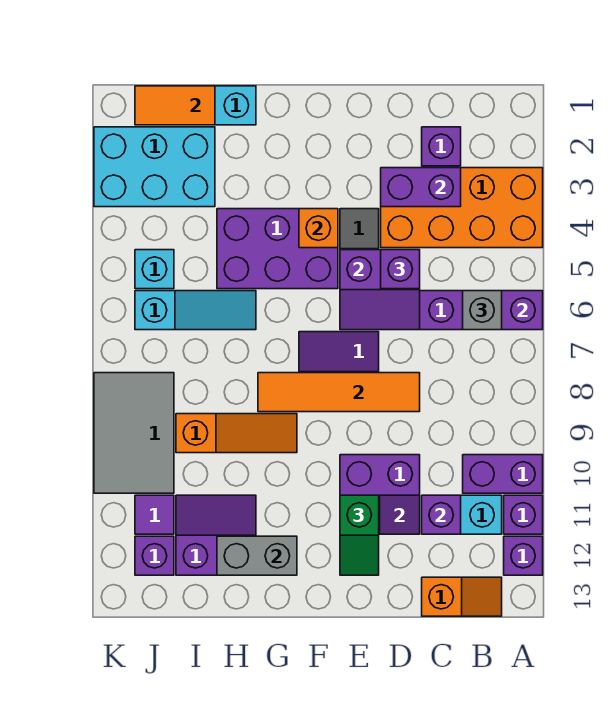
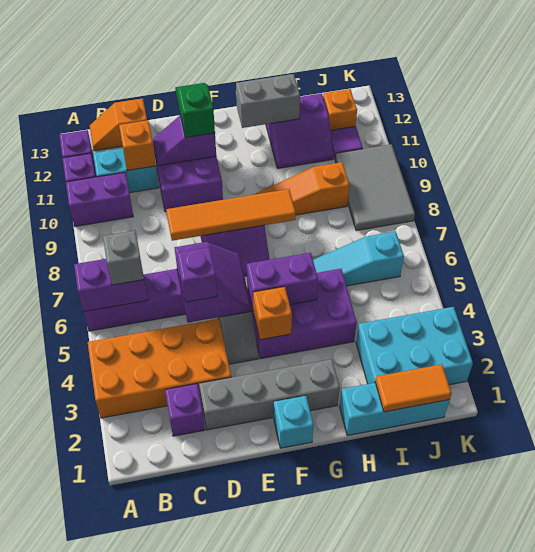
purple brick C3:D3 level 2 -> purple brick F5:G5 level 2
purple brick C11 level 2 -> orange brick C11 level 2
none -> grey brick D2:G2 level 1
purple slope D5:E6 level 2 top 5 -> purple slope D5:E6 level 2 top D
cyan brick J5 level 1 -> cyan brick F1 level 1
purple brick J12 level 1 -> orange brick J12 level 1

